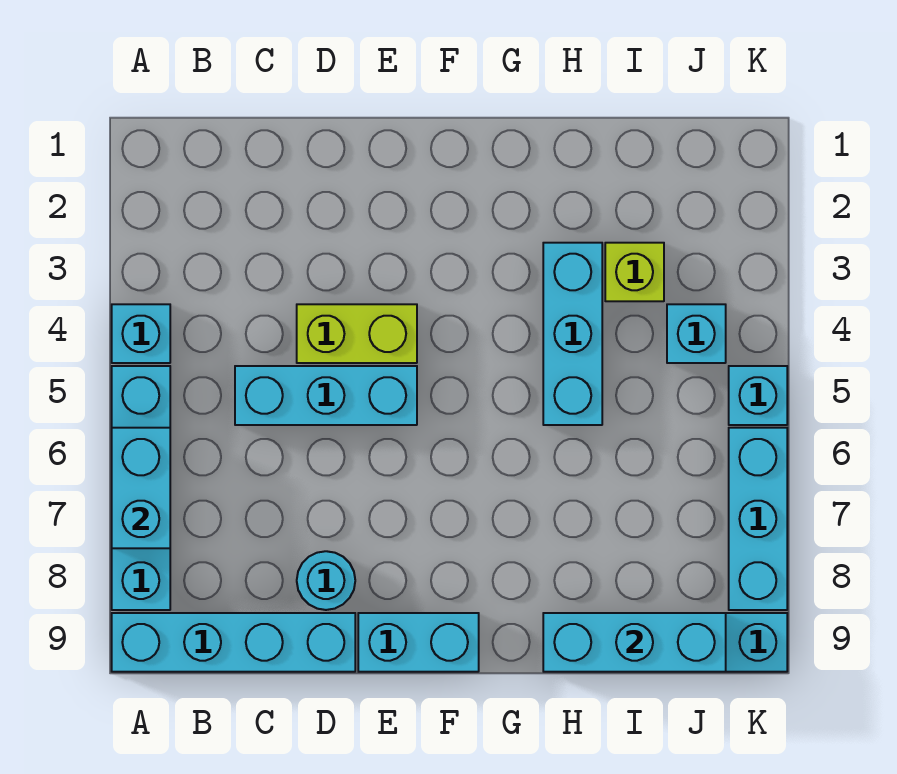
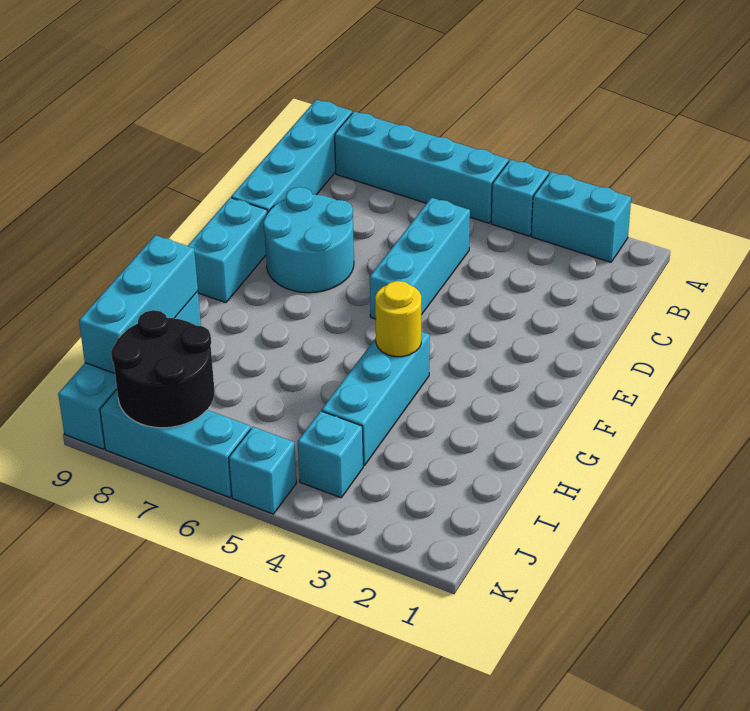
cyan brick A6:A7 level 2 -> cyan brick A2:A3 level 1
lime brick D4:E4 level 1 -> none
cyan round brick D8 level 1 -> cyan round brick D7:E8 level 1
none -> yellow round brick G4 level 2
cyan brick H3:H5 level 1 -> cyan brick G4:I4 level 1
lime brick I3 level 1 -> none
none -> black round brick J7:K8 level 2

